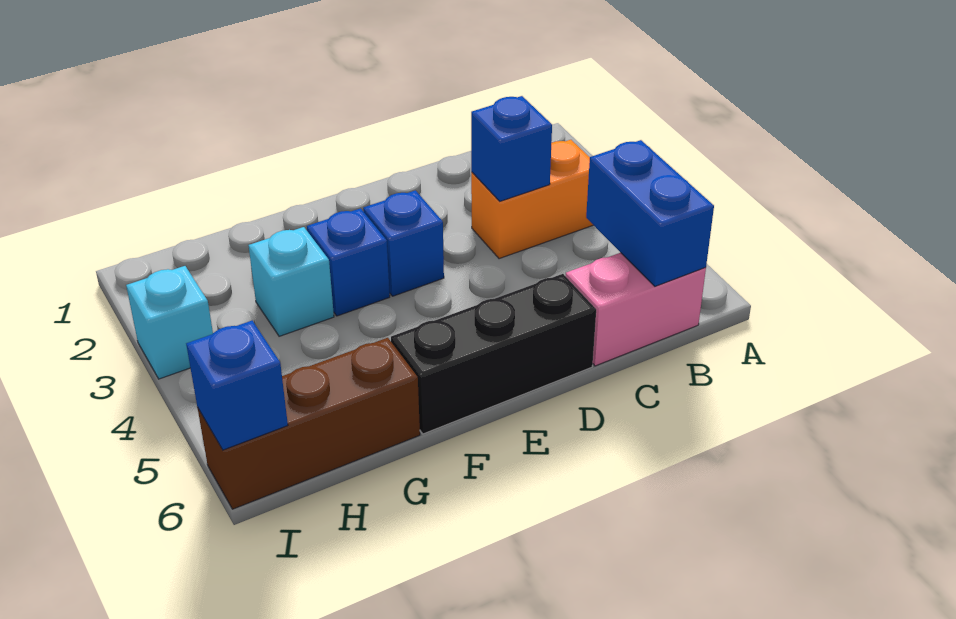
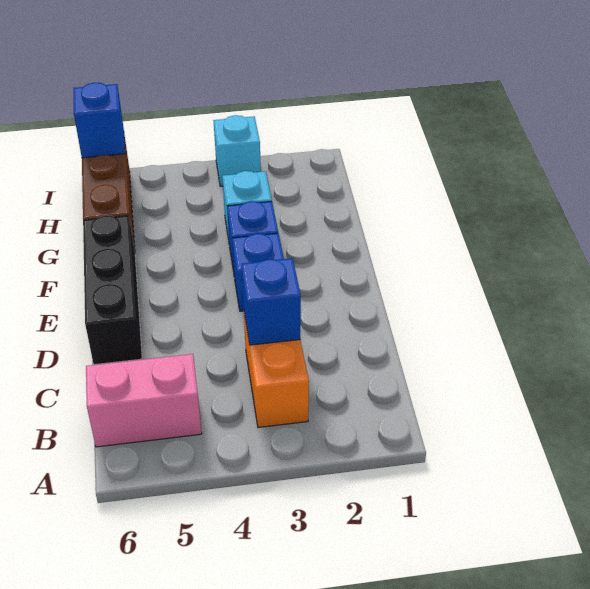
blue brick B5:B6 level 2 -> none
pink brick B6:C6 level 1 -> pink brick B5:B6 level 1

